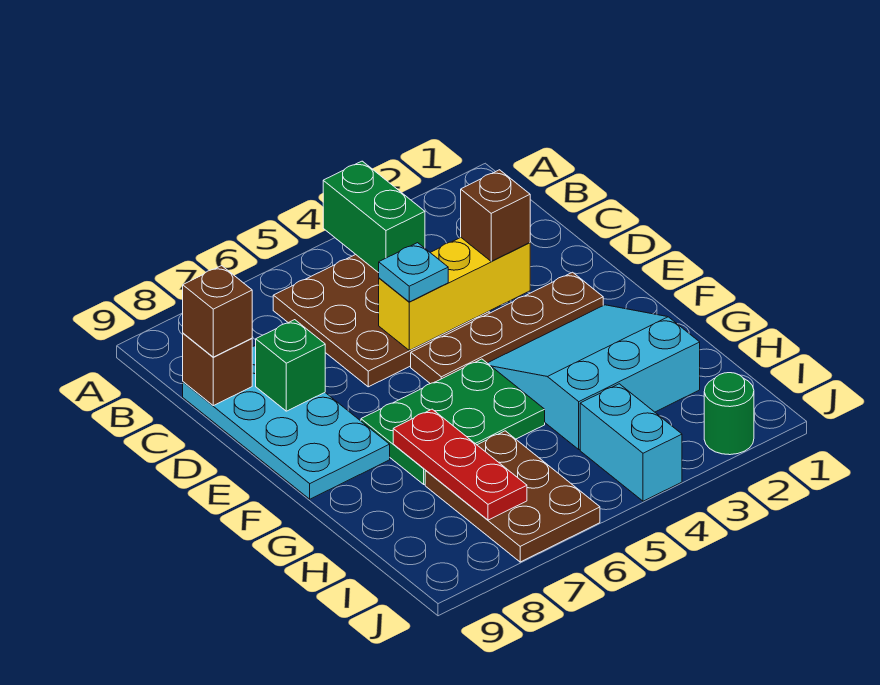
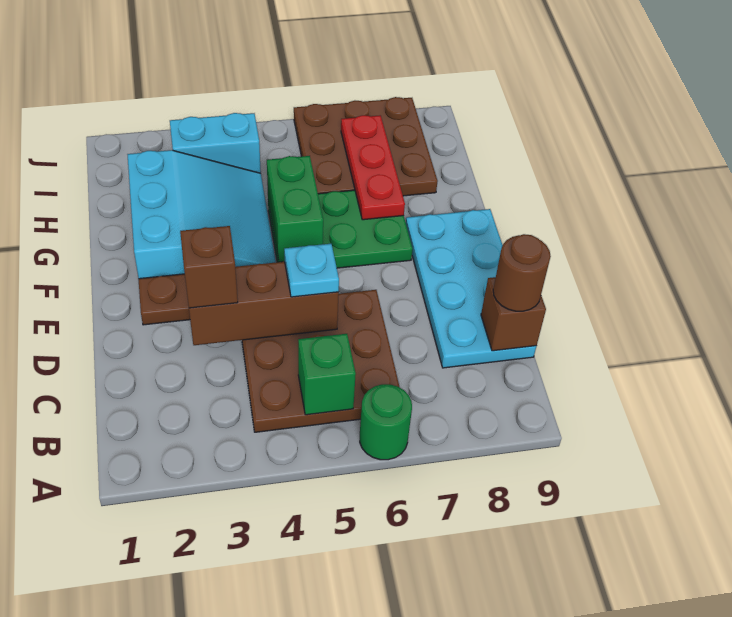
green brick A4:B4 level 2 -> green brick F5:G5 level 2
brown brick C9 level 3 -> brown round brick C9 level 3
yellow brick D3:D5 level 2 -> brown brick D3:D5 level 2
green brick D8 level 2 -> green brick B5 level 2
cyan slope F2:H4 level 1 top H -> cyan slope F2:H4 level 1 top 2
brown plate H6:J7 level 1 -> brown plate H6:J8 level 1
cyan brick I4:J4 level 1 -> cyan brick I3:I4 level 1
green round brick J2 level 1 -> green round brick A6 level 1

